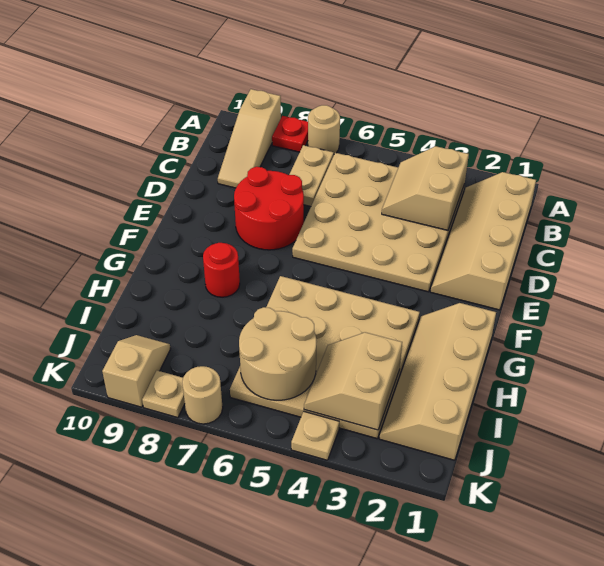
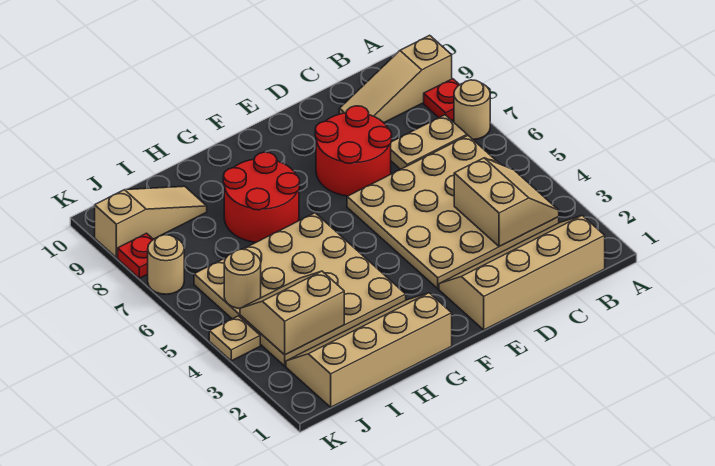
tan slope B3:C4 level 2 top 3 -> tan slope B3:C4 level 2 top C
red round brick G8 level 1 -> red round brick G7:H8 level 1
tan round brick I5:J6 level 2 -> tan round brick J5 level 2
tan slope J9:K9 level 1 top K -> tan slope I9:K9 level 1 top K
tan plate K8 level 1 -> red plate K8 level 1

